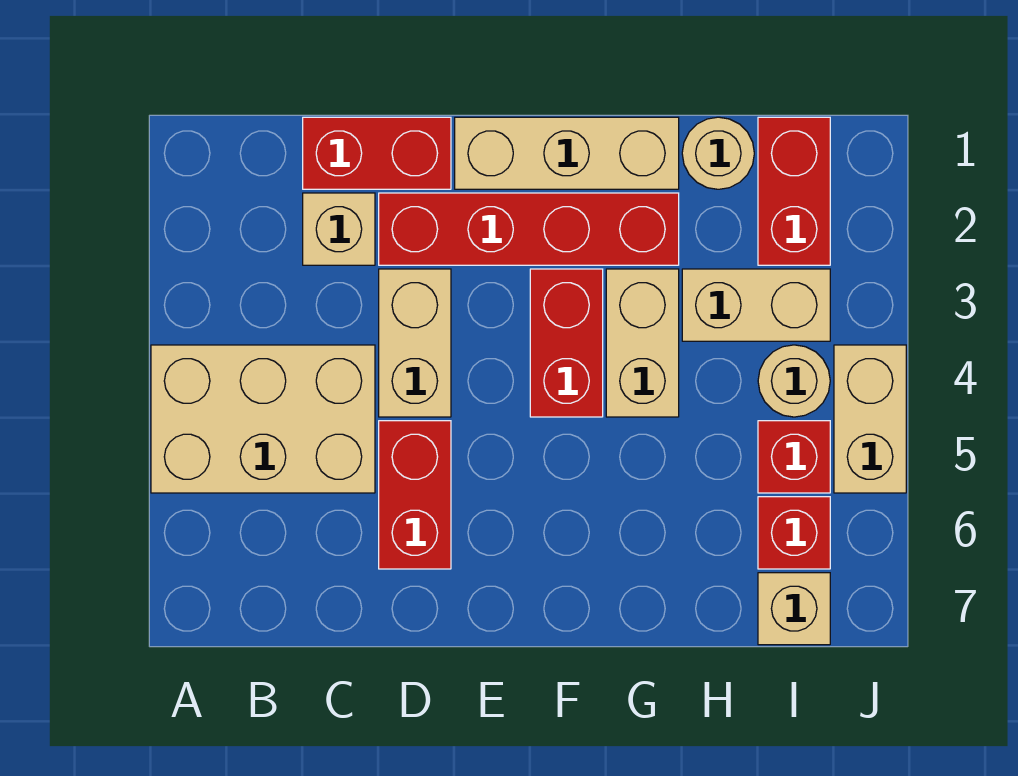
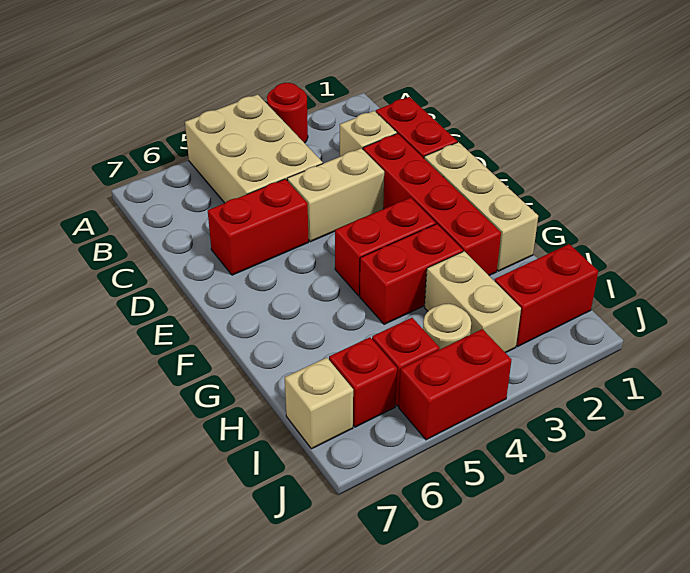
none -> red round brick A3 level 1
tan brick G3:G4 level 1 -> red brick G3:G4 level 1
tan round brick H1 level 1 -> none
tan brick J4:J5 level 1 -> red brick J4:J5 level 1

